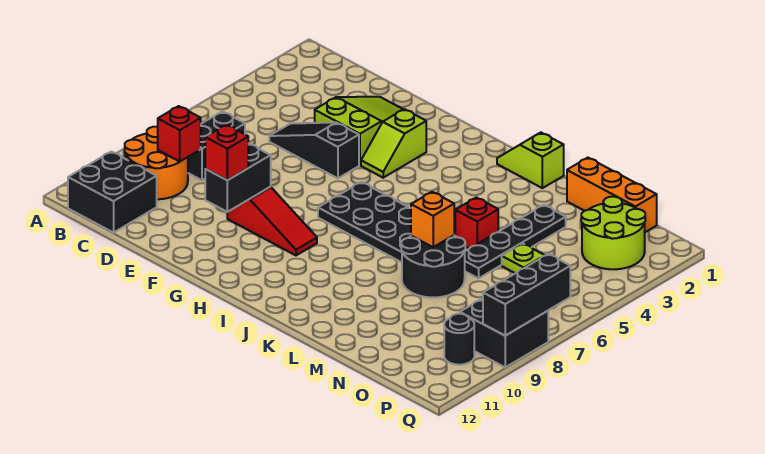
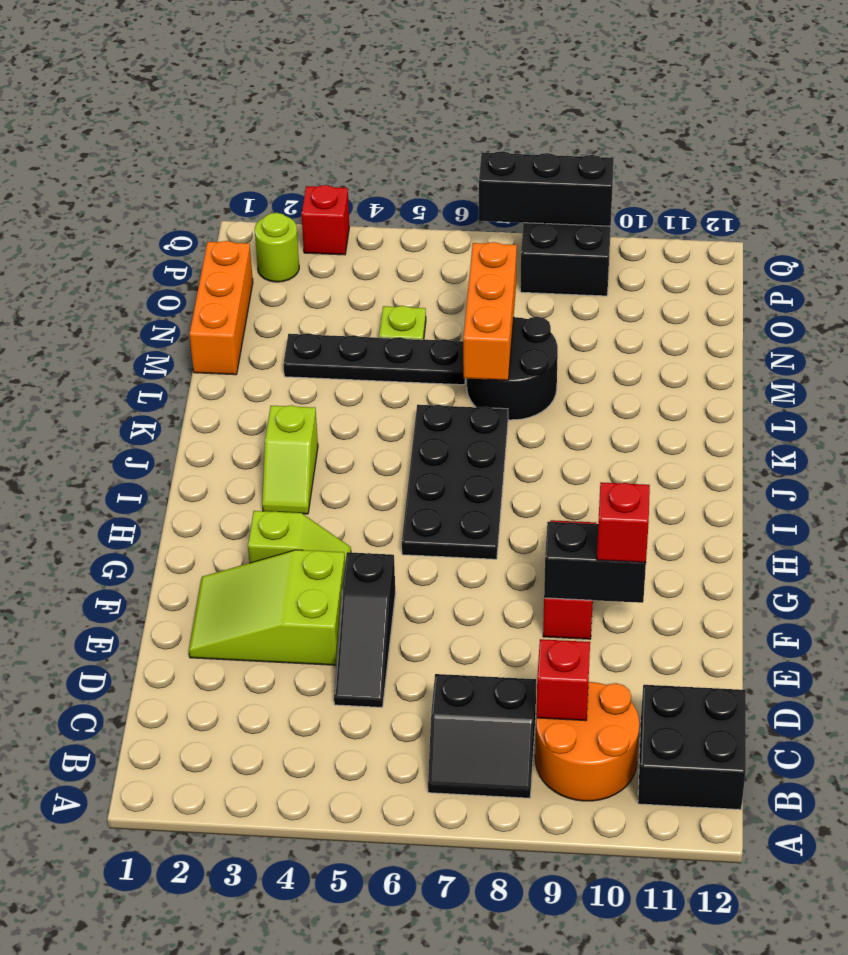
lime slope J1:K1 level 1 top K -> lime slope I3:J3 level 1 top J
red brick L5 level 1 -> red brick Q3 level 1
orange brick L7 level 2 -> orange brick L7:N7 level 2
lime round brick O2:P3 level 1 -> lime round brick P2 level 1
black round brick P10 level 1 -> none

